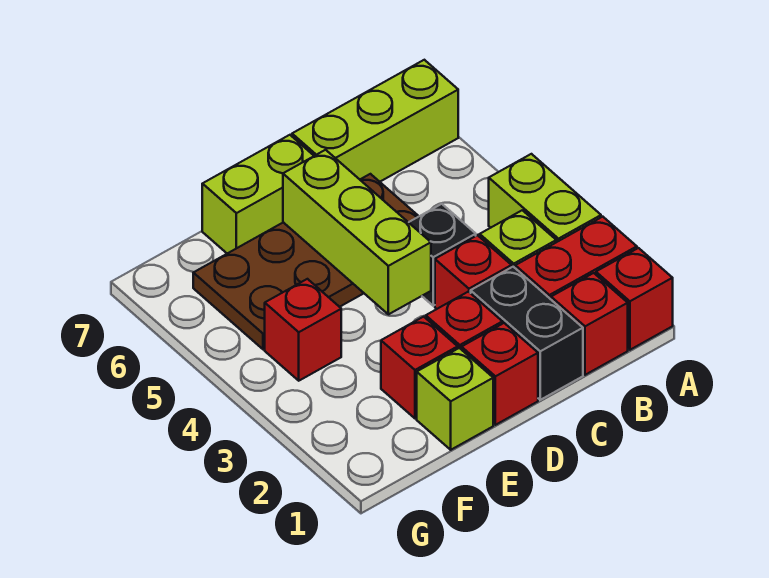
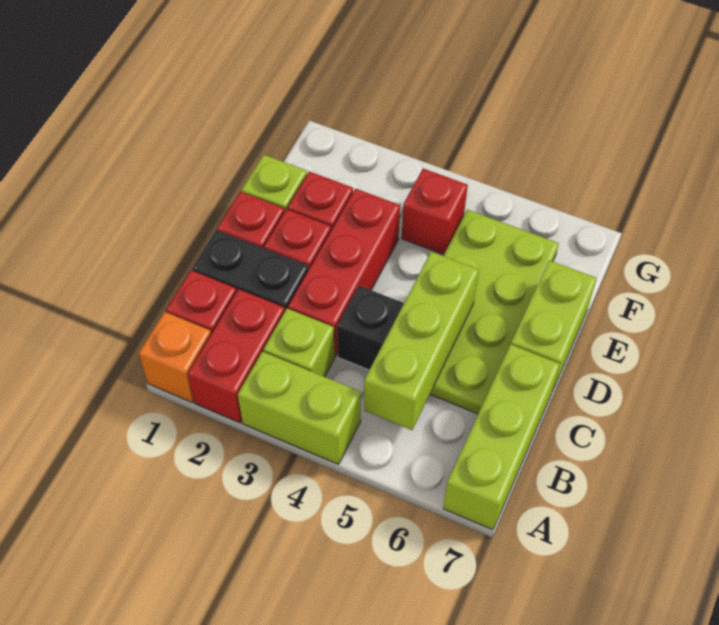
red brick A1 level 1 -> orange brick A1 level 1
red brick C3 level 1 -> red brick C3:E3 level 1
brown plate C5:F6 level 1 -> lime plate C5:F6 level 1
lime brick D4:D6 level 2 -> lime brick B5:D5 level 2

